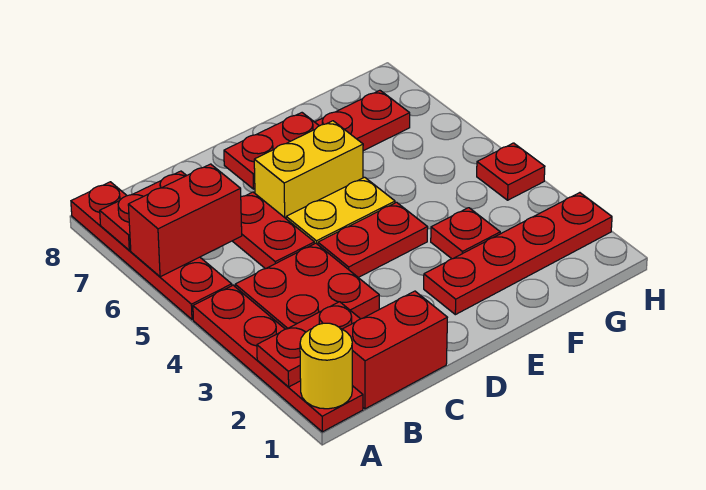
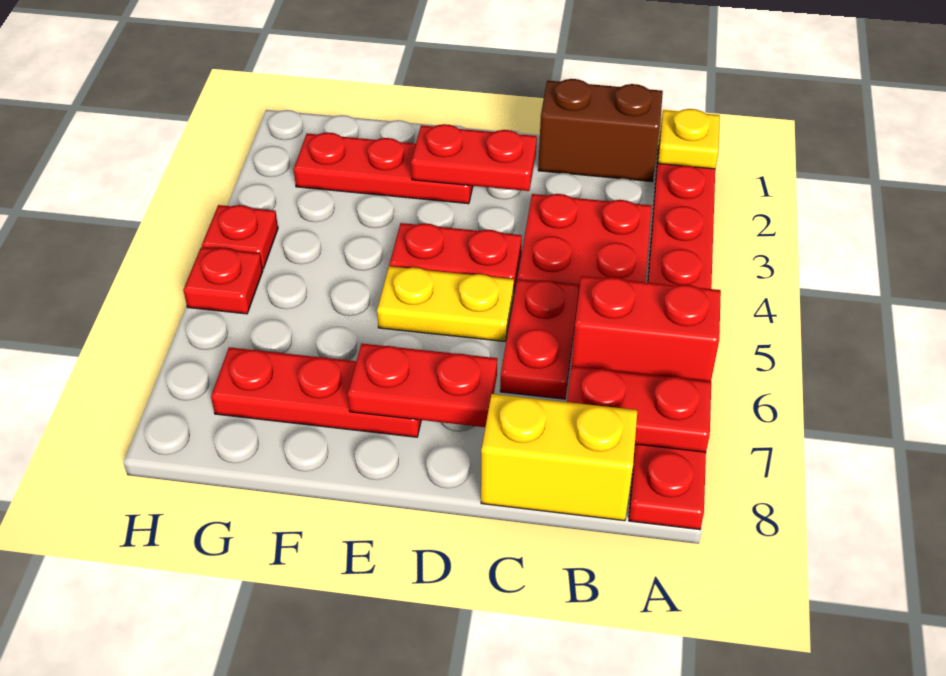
yellow round brick A1 level 2 -> yellow plate A1 level 2
red plate A2:B2 level 2 -> red plate D2:E2 level 2
red brick B1:C1 level 1 -> brown brick B1:C1 level 1
yellow brick D6:E6 level 1 -> yellow brick B8:C8 level 1
red plate E2:H2 level 1 -> red plate E2:G2 level 1
red plate F3 level 1 -> red plate H5 level 1

